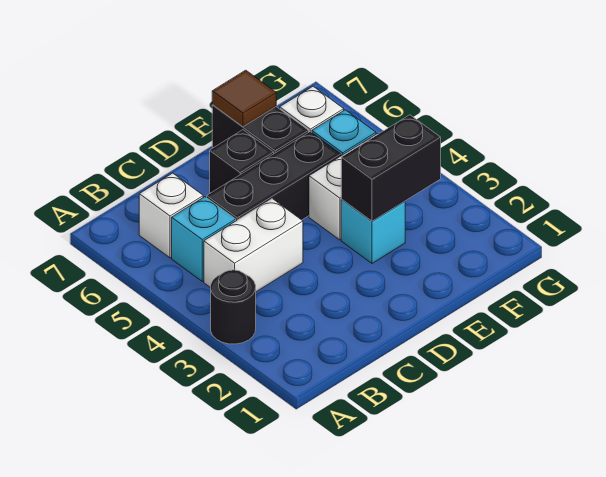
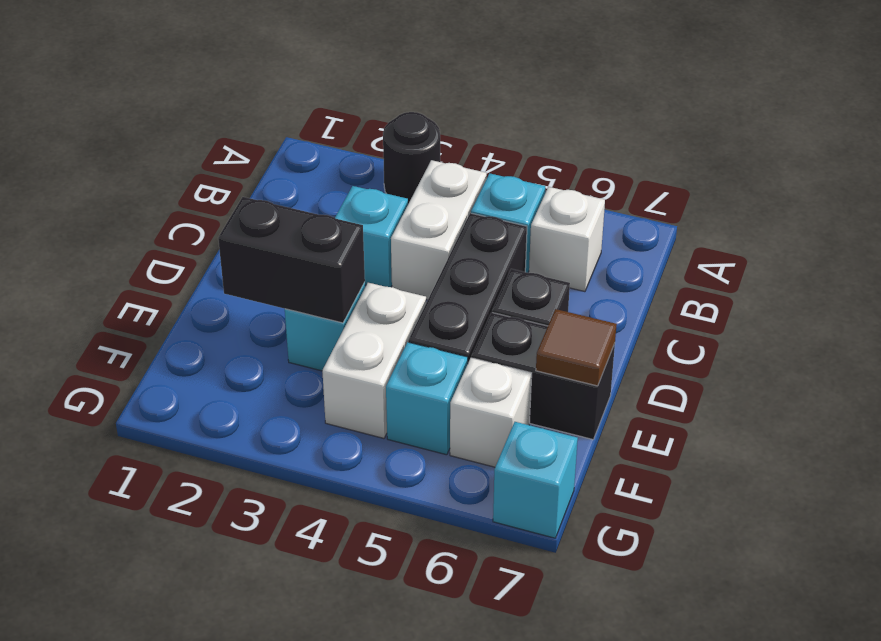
none -> cyan brick C3 level 1
black brick E3:F3 level 2 -> black brick E2:E3 level 2
none -> cyan brick G7 level 1

